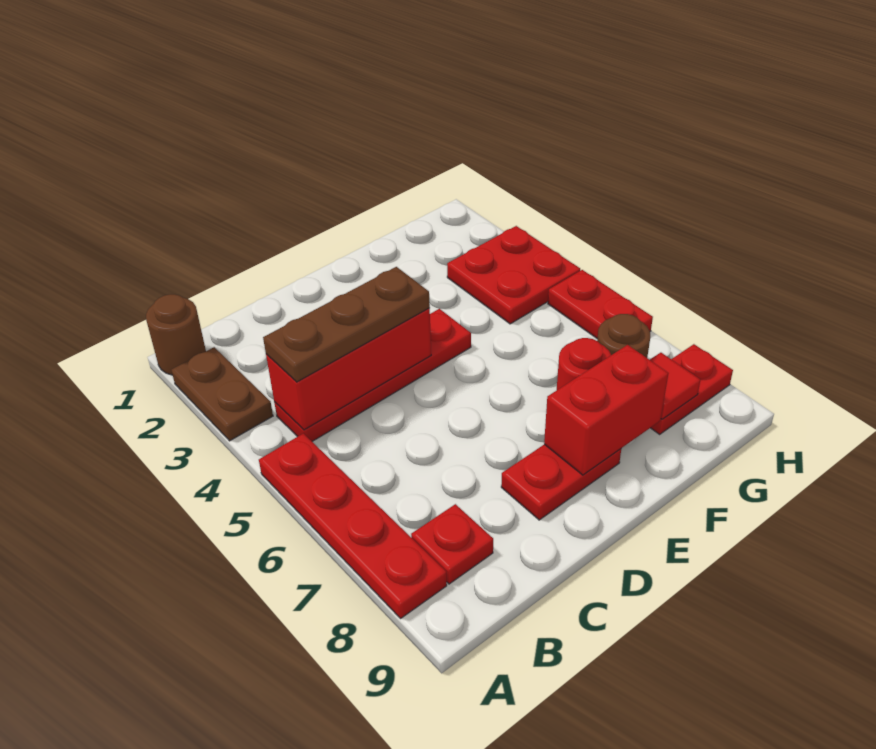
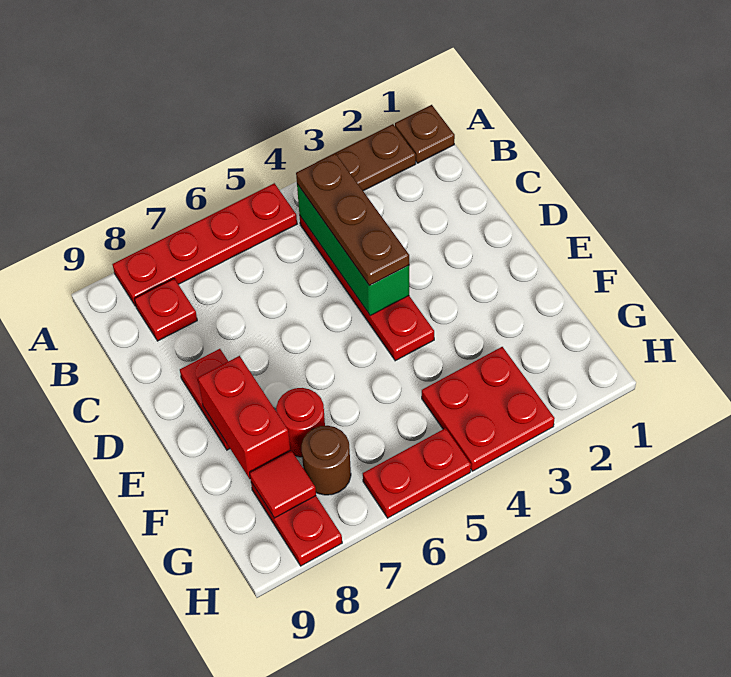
brown round brick A1 level 1 -> brown plate A1 level 1
red brick B4:D4 level 2 -> green brick B4:D4 level 2

